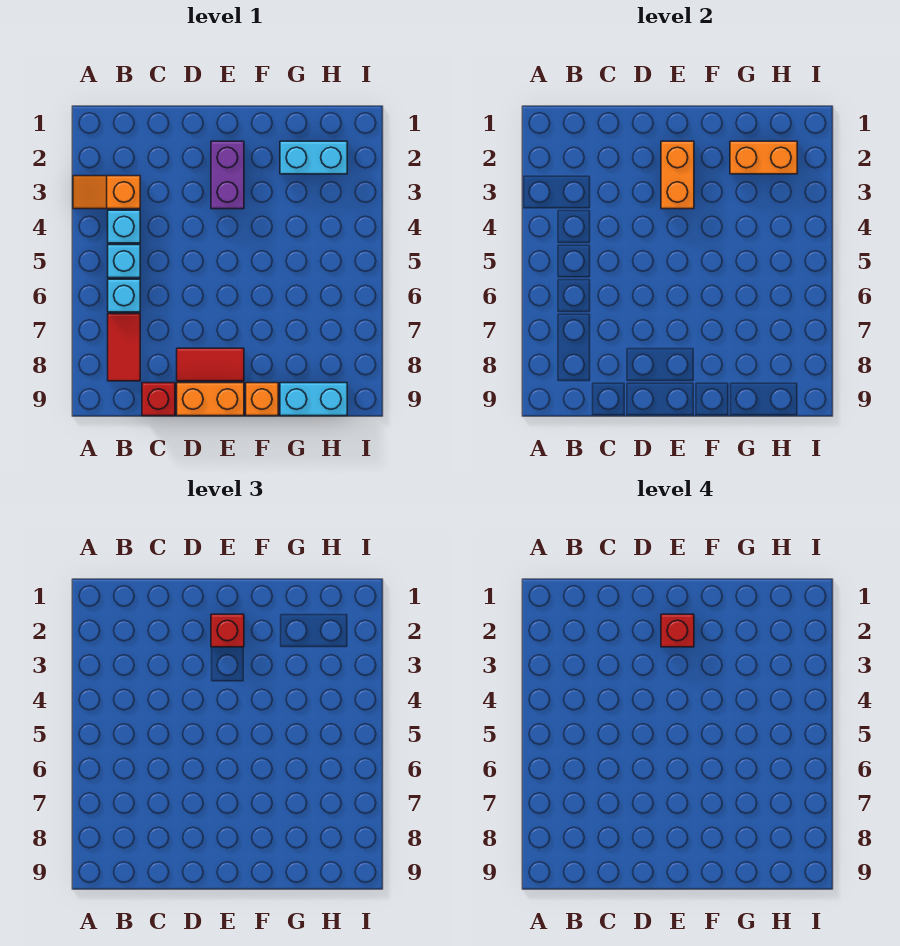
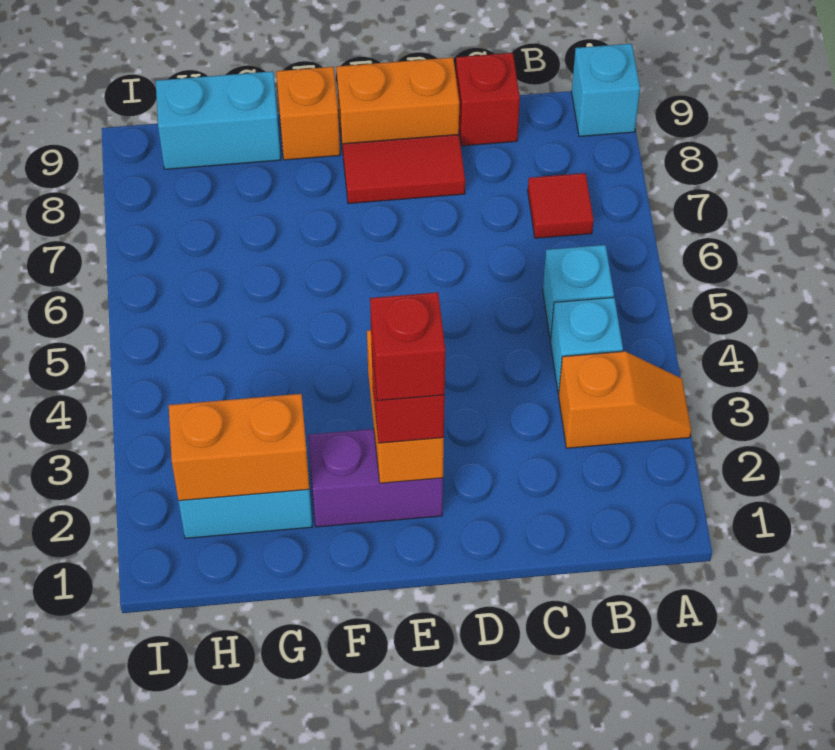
cyan brick B6 level 1 -> cyan brick A9 level 1
red tile B7:B8 level 1 -> red tile B7 level 1
purple brick E2:E3 level 1 -> purple brick E2:F2 level 1

